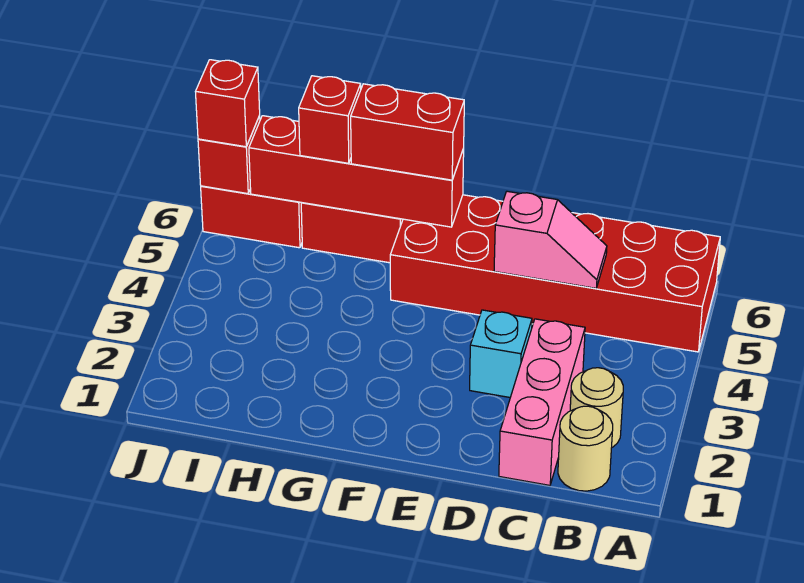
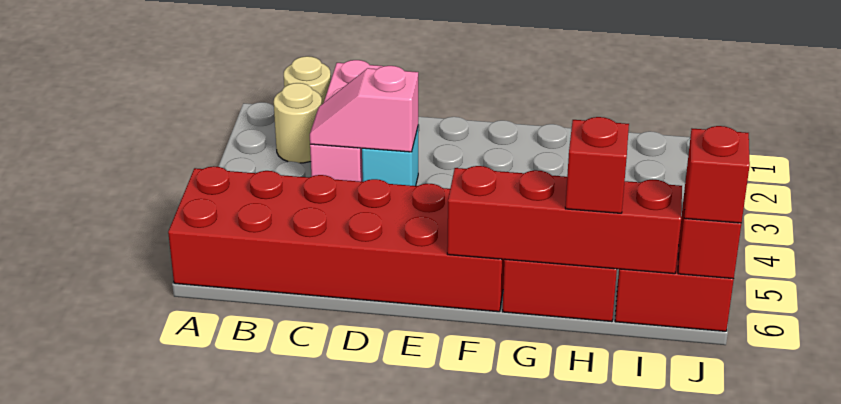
pink slope C5:D5 level 2 top D -> pink slope C3:D3 level 2 top D
red brick F6:G6 level 3 -> none

